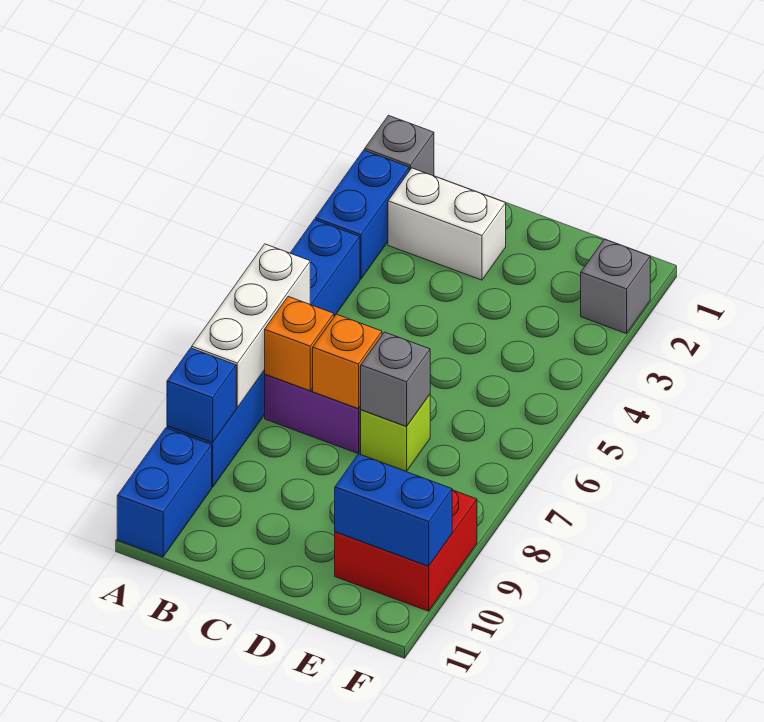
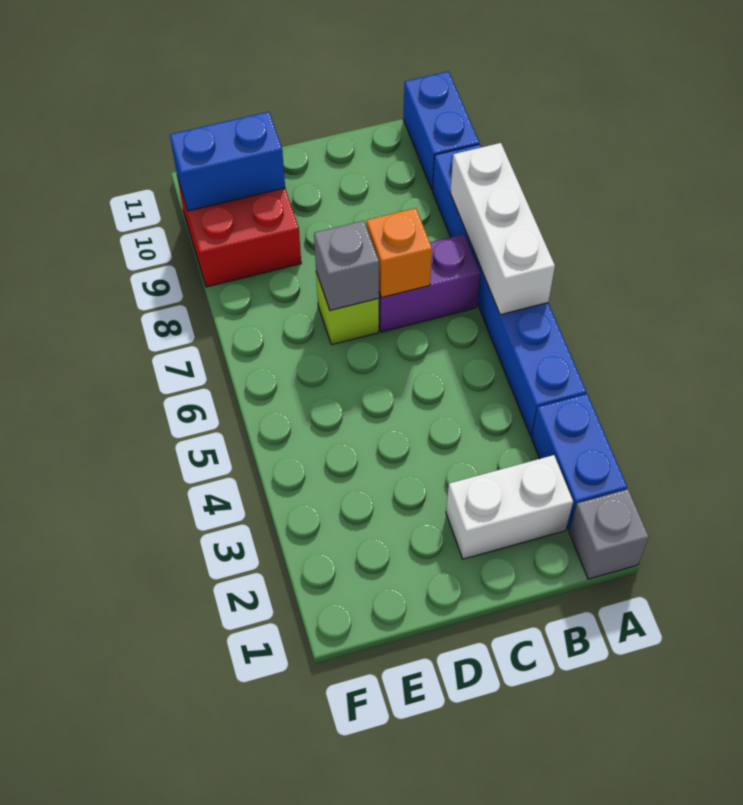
blue brick A9 level 2 -> none
orange brick B7 level 2 -> none
grey brick F2 level 1 -> none

